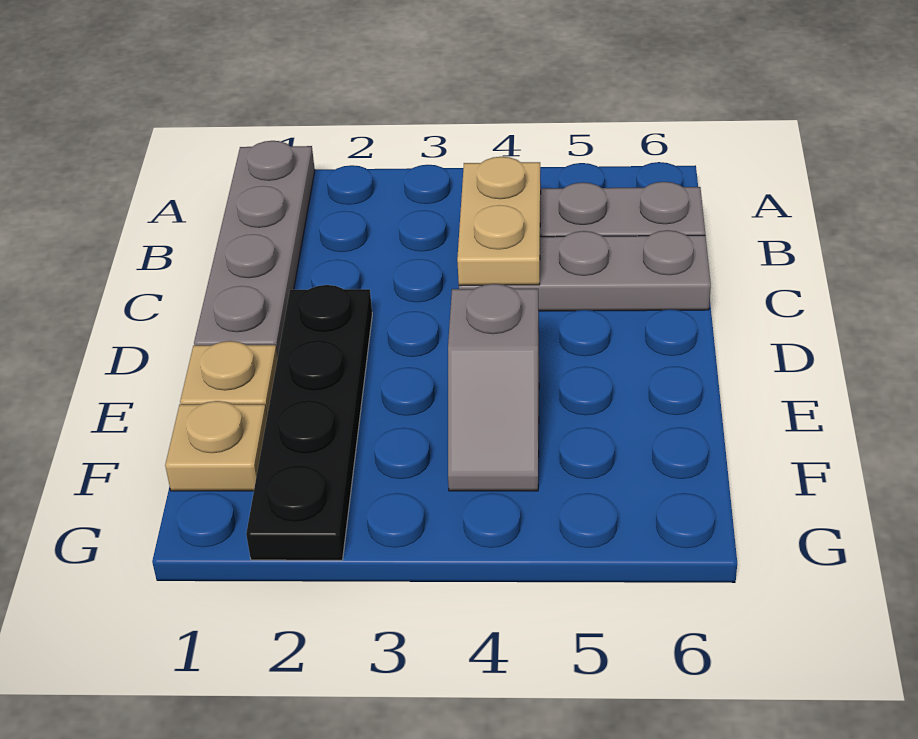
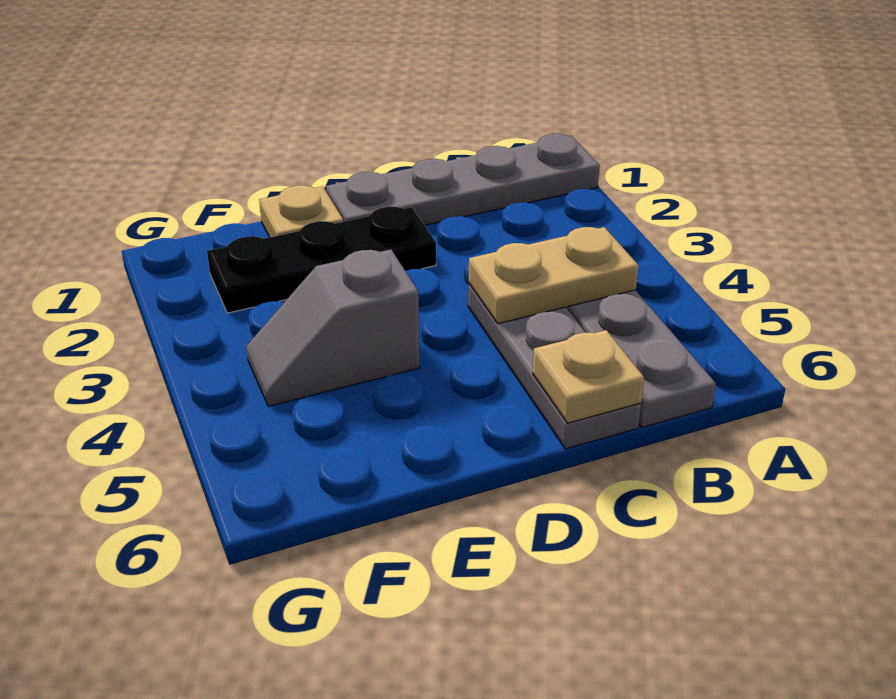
black plate D2:G2 level 1 -> black plate D2:F2 level 1
tan plate F1 level 1 -> tan plate C6 level 2

